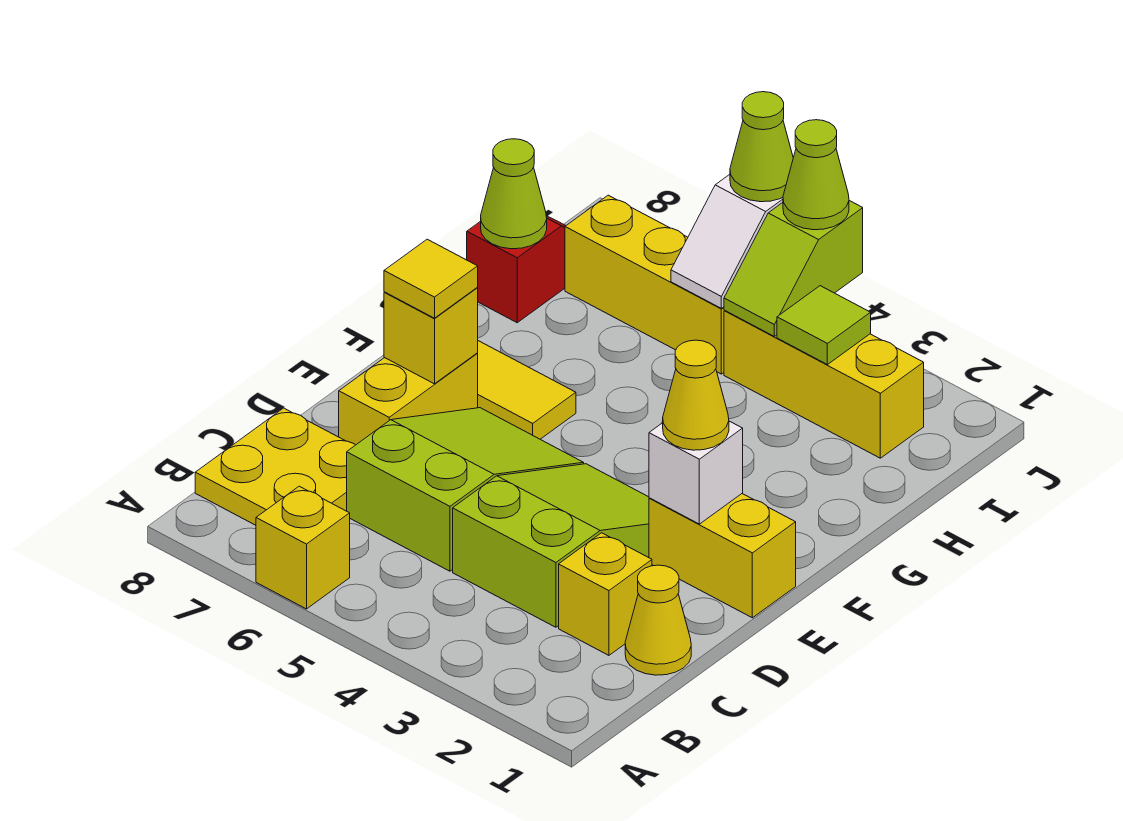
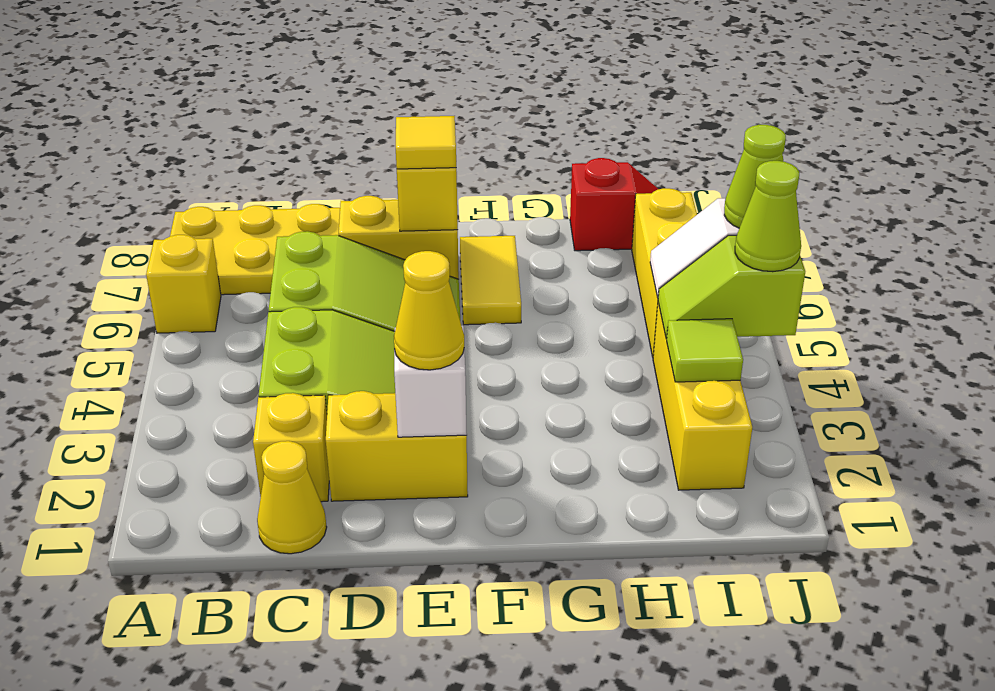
yellow plate B7:C8 level 1 -> yellow plate A7:C8 level 1
yellow brick E1:E2 level 1 -> yellow brick D2:E2 level 1
lime cone H8 level 2 -> none

